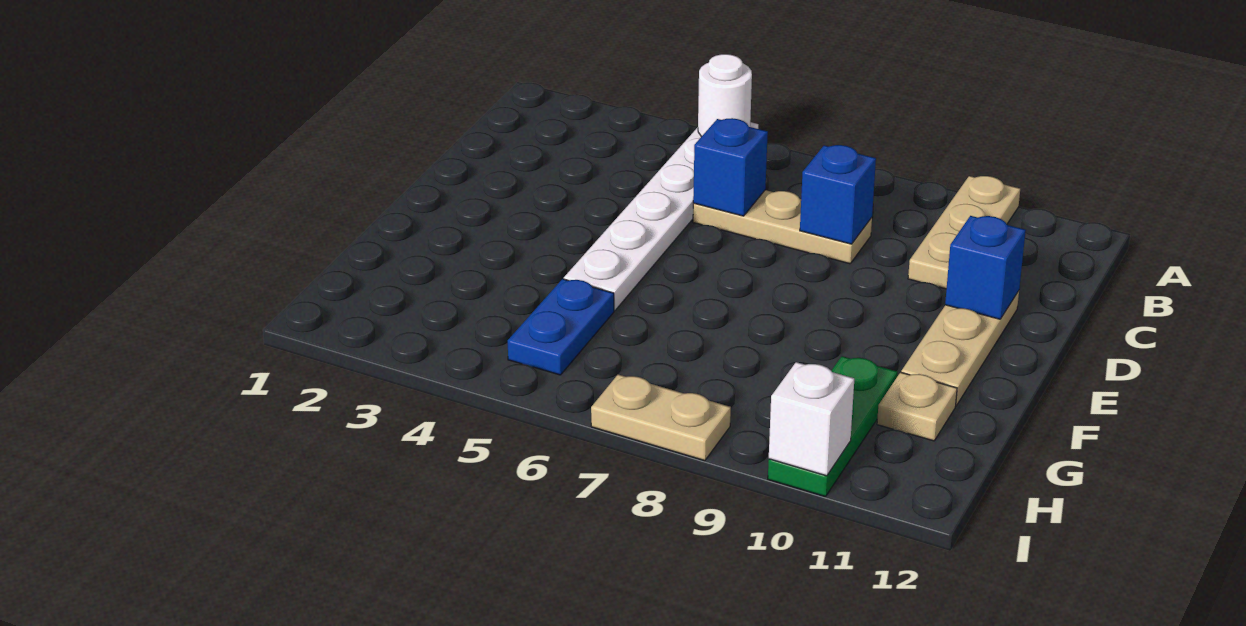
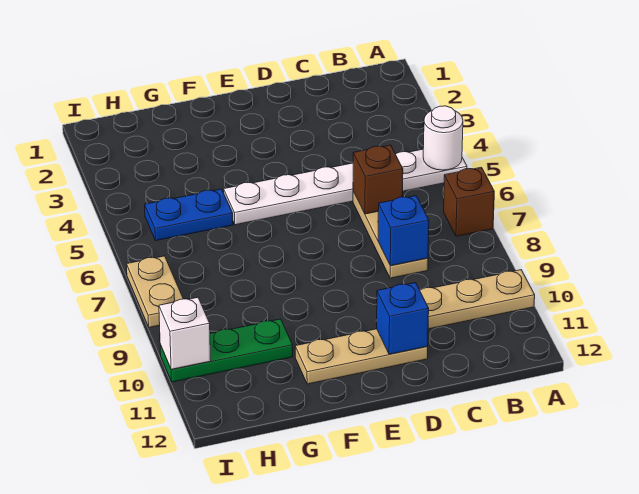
none -> brown brick A7 level 1
blue brick C6 level 2 -> brown brick C6 level 2
tan plate G11 level 1 -> none

